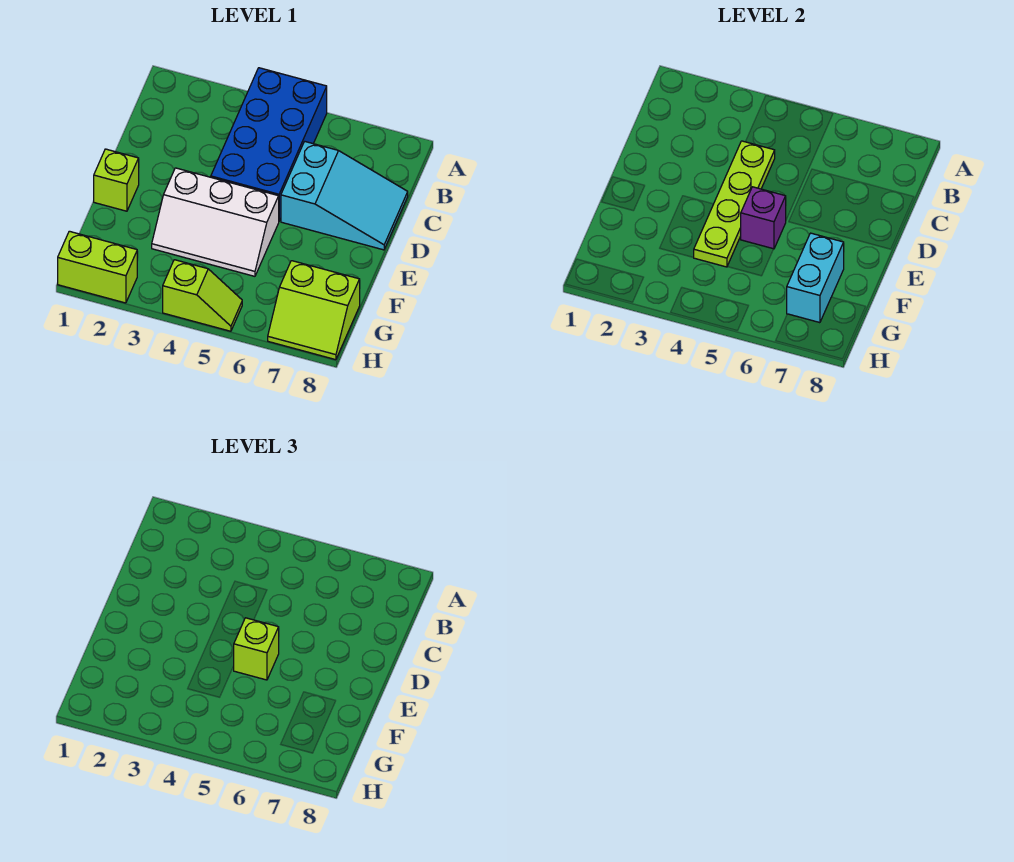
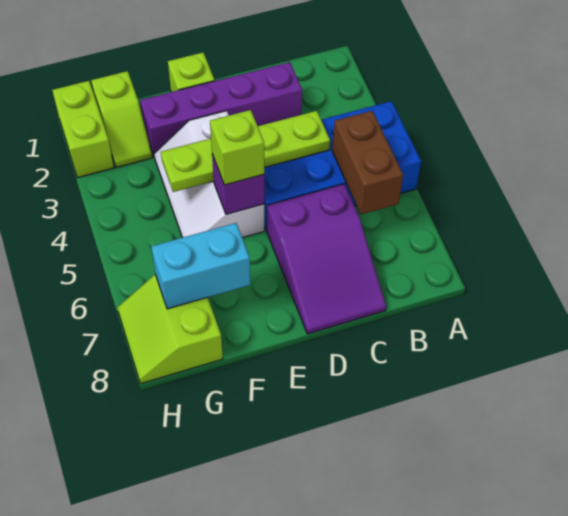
none -> brown brick B5:B6 level 2
none -> purple brick C2:F2 level 1
cyan slope C6:D8 level 1 top 6 -> purple slope C6:D8 level 1 top 6
lime slope H4:H5 level 1 top 4 -> lime slope G1:G2 level 1 top 1

